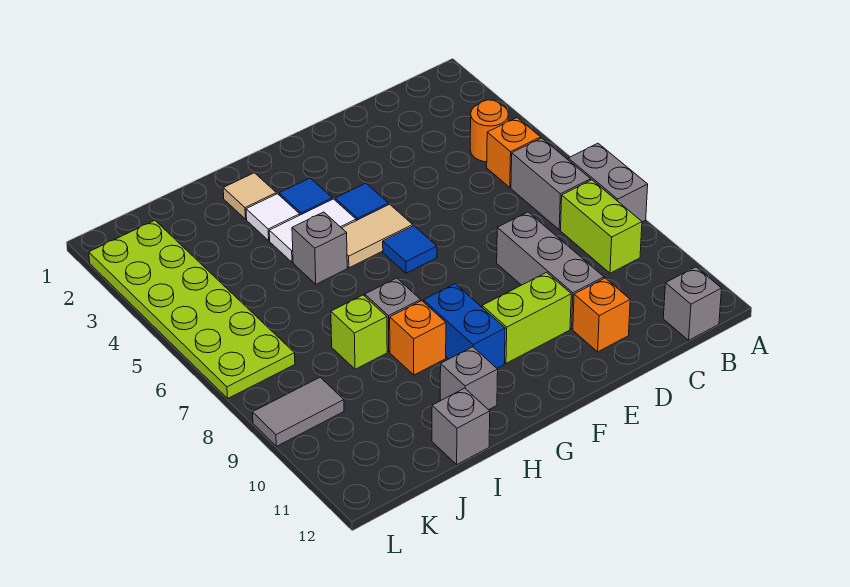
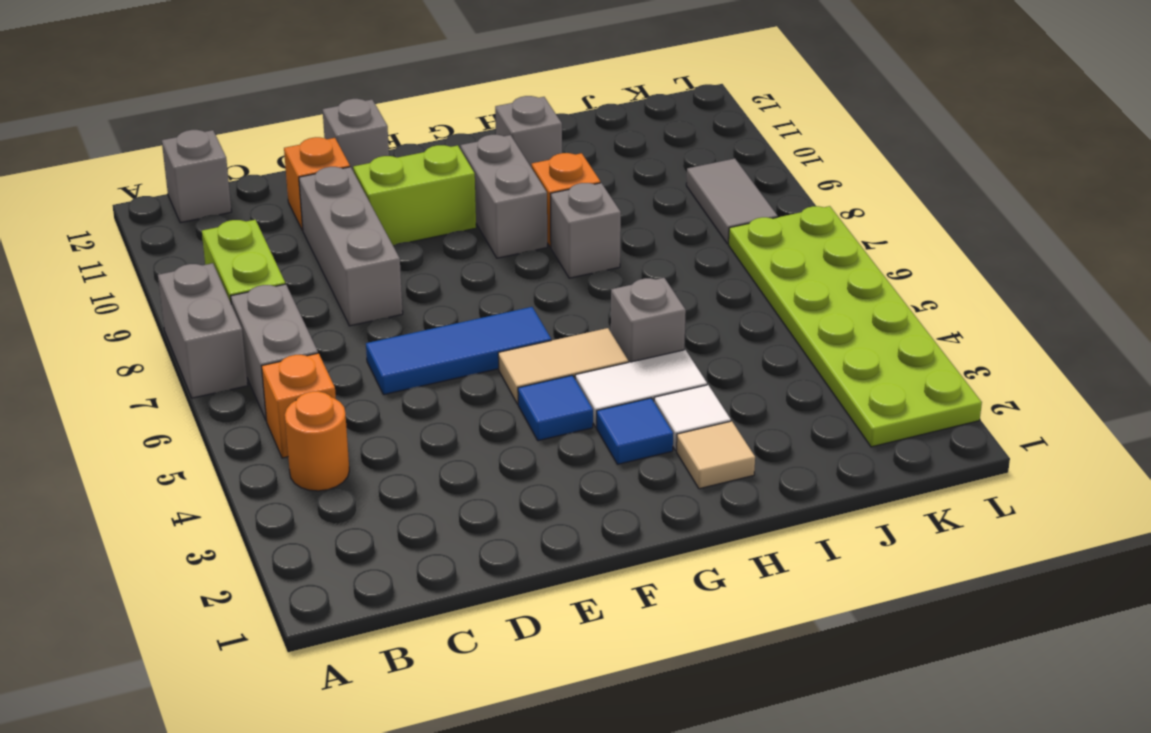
blue tile F6 level 1 -> blue tile D6:F6 level 1
blue brick G9:G10 level 1 -> grey brick G9:G10 level 1
lime brick I8 level 1 -> none
grey brick I12 level 1 -> grey brick E12 level 1
grey tile K9:L9 level 1 -> grey tile K8:K9 level 1

